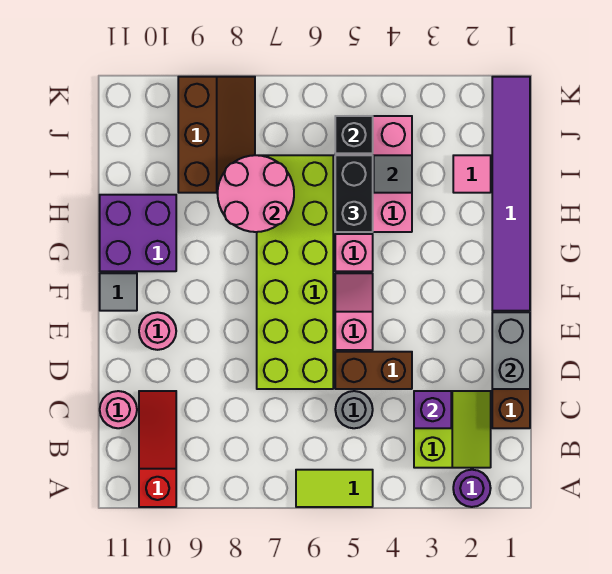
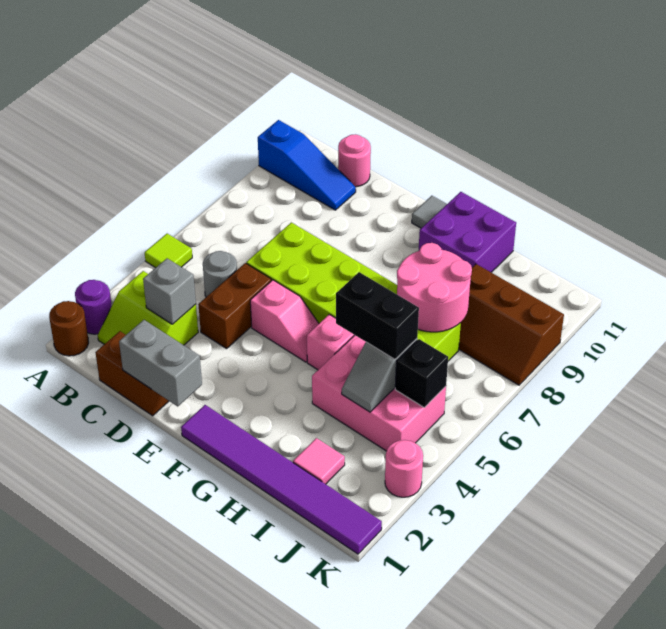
none -> brown round brick A1 level 1
lime tile A5:A6 level 1 -> lime tile A5 level 1
red slope A10:C10 level 1 top A -> blue slope A10:C10 level 1 top A
purple brick C3 level 2 -> grey brick C3 level 2
pink round brick E10 level 1 -> pink round brick K3 level 1

